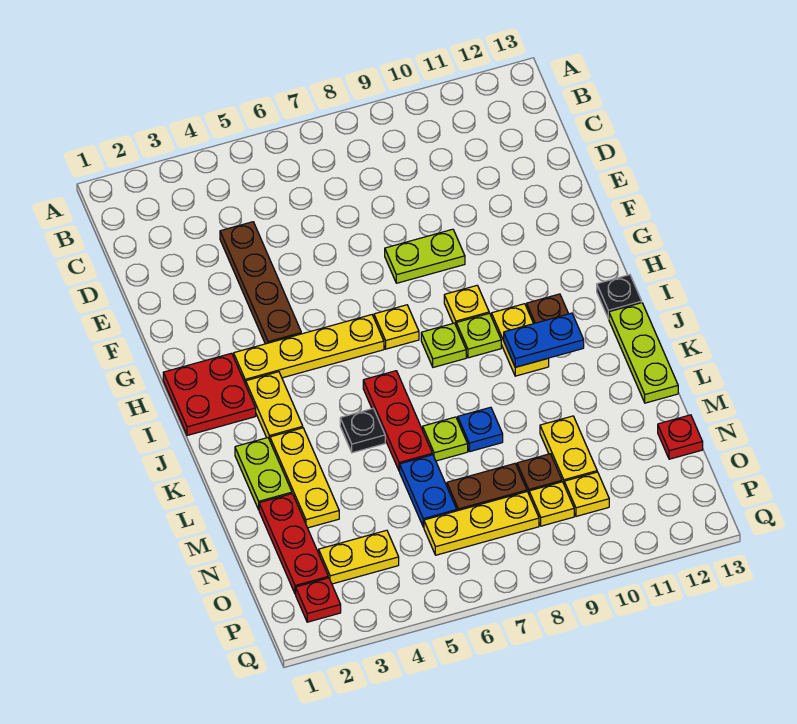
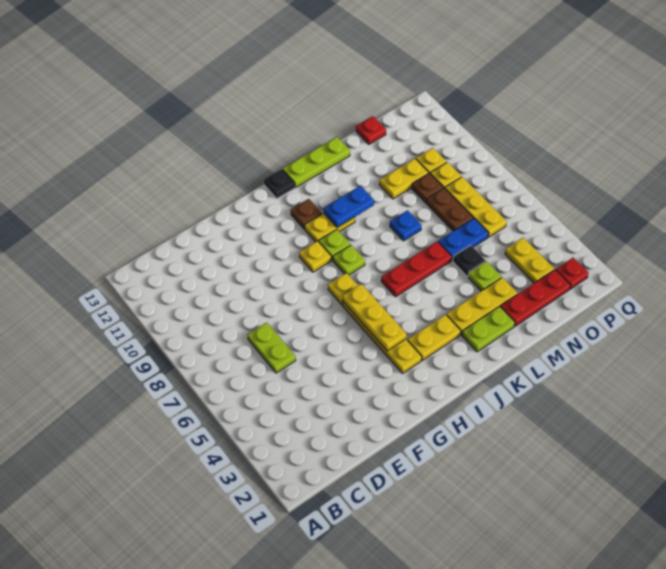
brown plate D4:G4 level 1 -> none
lime plate F8:F9 level 1 -> lime plate D6:D7 level 1
red plate H1:I2 level 1 -> none
none -> yellow plate H4:H6 level 2
blue plate J10:J11 level 2 -> blue plate J10:K10 level 2
black plate K5 level 1 -> black plate M5 level 1
lime plate L7 level 1 -> lime plate M4 level 1

